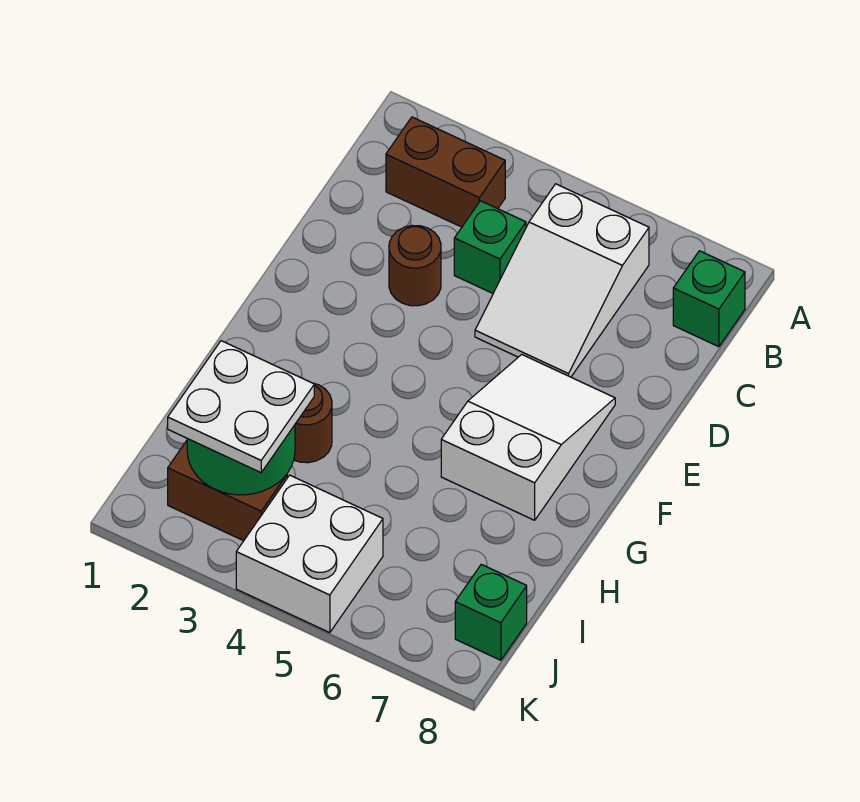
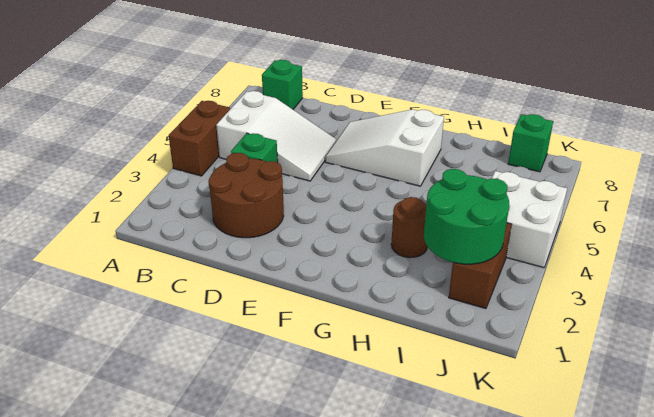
brown brick B2:B3 level 1 -> brown brick A4:A5 level 1
brown round brick D3 level 1 -> brown round brick C2:D3 level 1
white plate I2:J3 level 3 -> none

